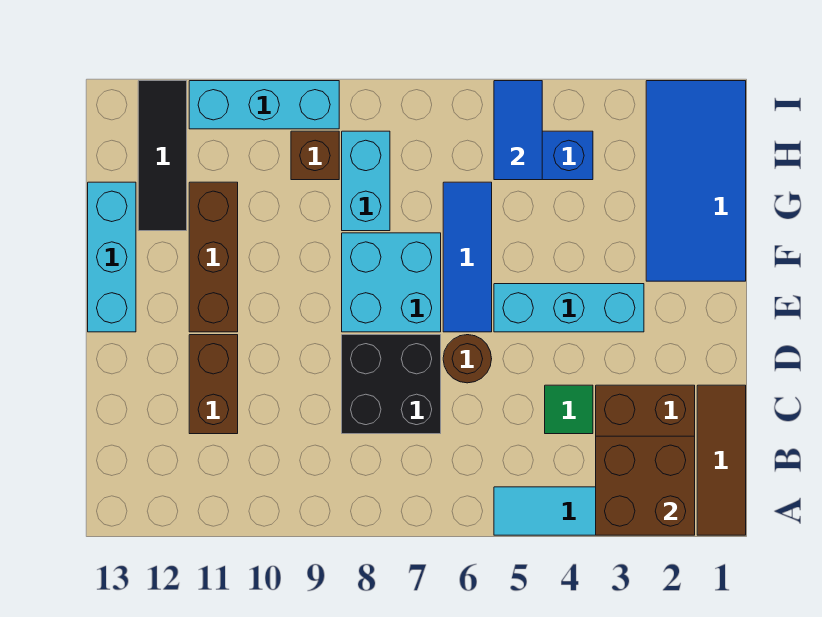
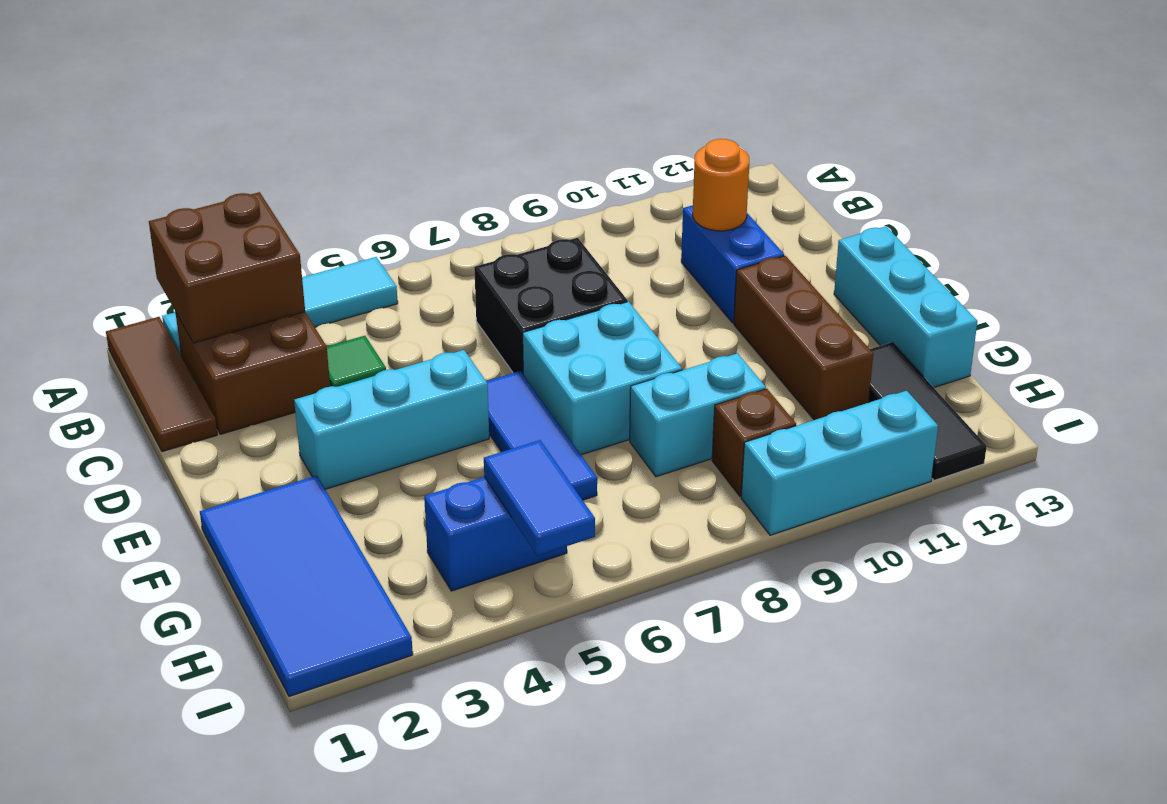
brown brick C11:D11 level 1 -> blue brick C11:D11 level 1
none -> orange round brick C11 level 2
brown round brick D6 level 1 -> none
cyan brick G8:H8 level 1 -> cyan brick G8:G9 level 1

